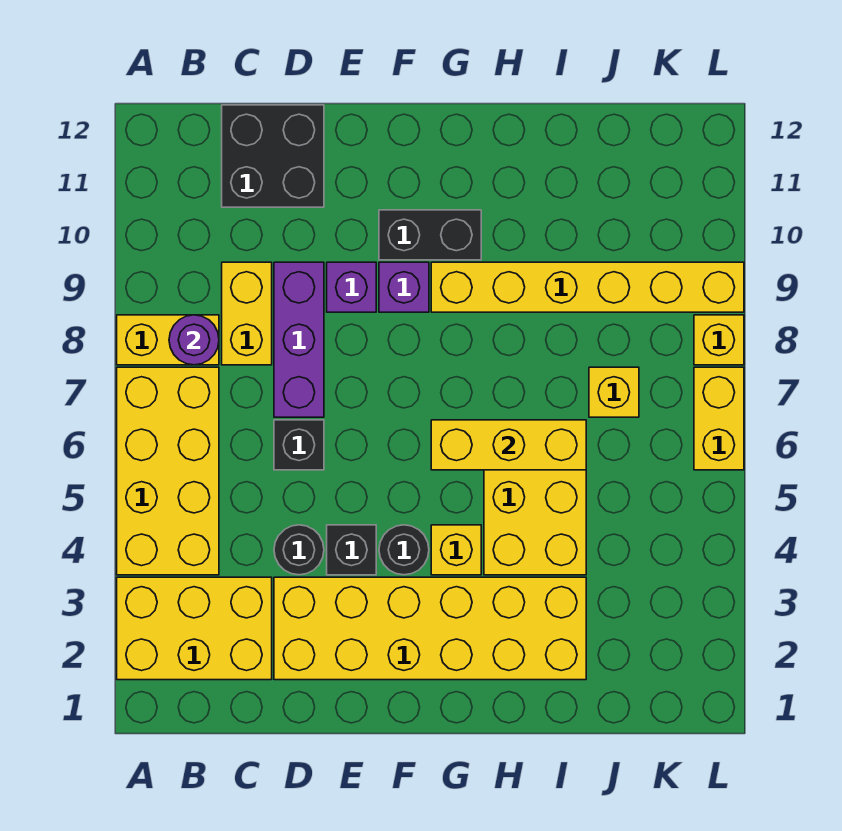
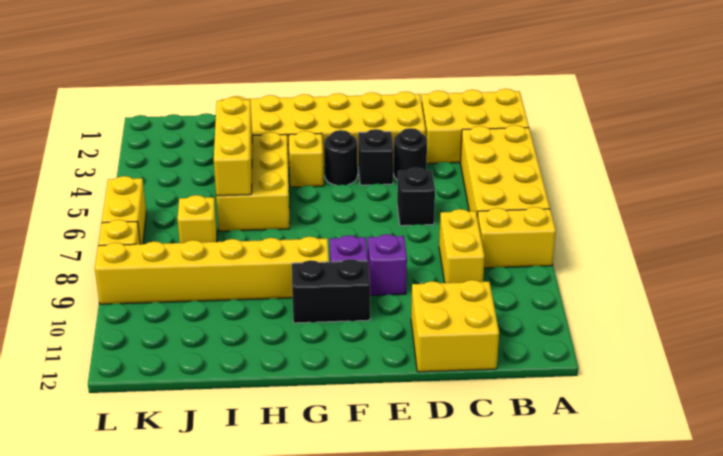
purple round brick B8 level 2 -> none
black brick C11:D12 level 1 -> yellow brick C11:D12 level 1
purple brick D7:D9 level 1 -> none
yellow brick G6:I6 level 2 -> yellow brick I4:I6 level 2

